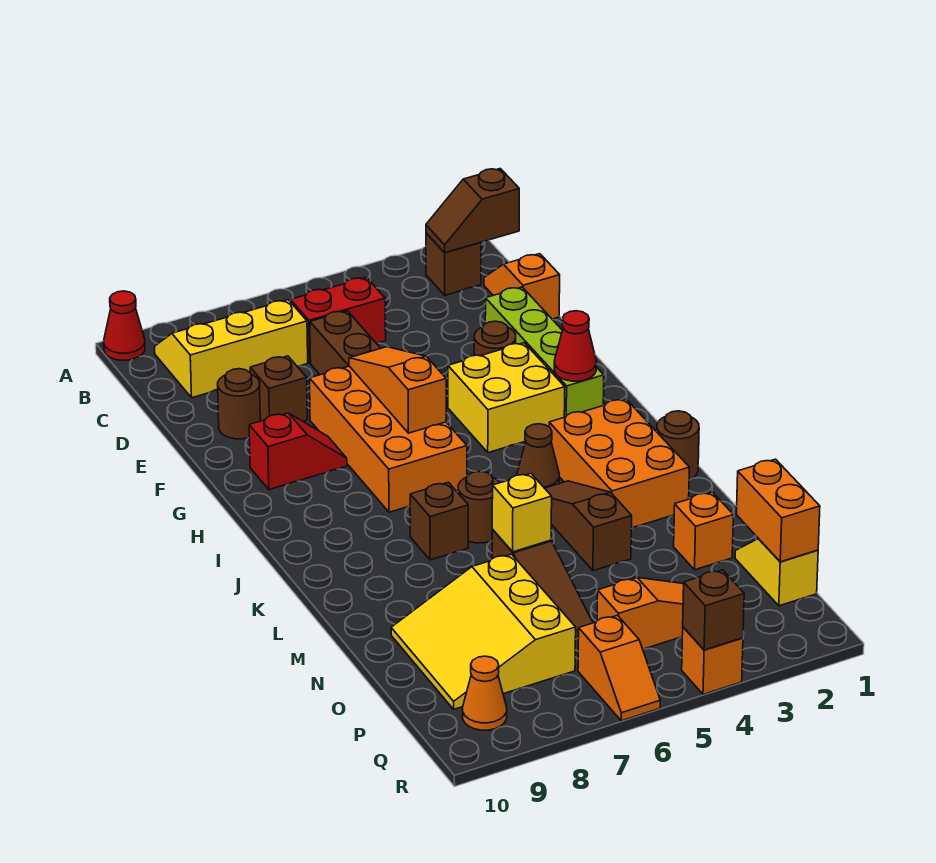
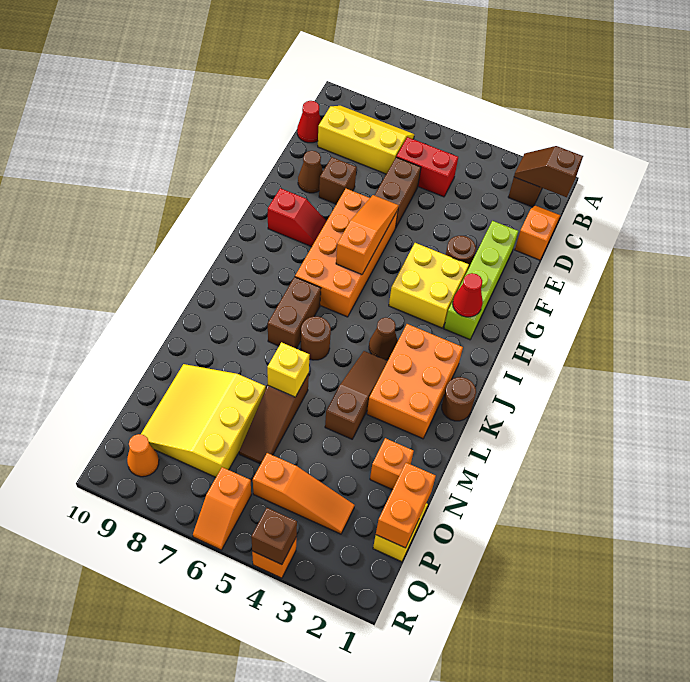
red cone A10 level 1 -> red cone C10 level 1
brown round brick E9 level 1 -> brown cone E9 level 1
brown brick K7 level 1 -> brown brick J7:K7 level 1

